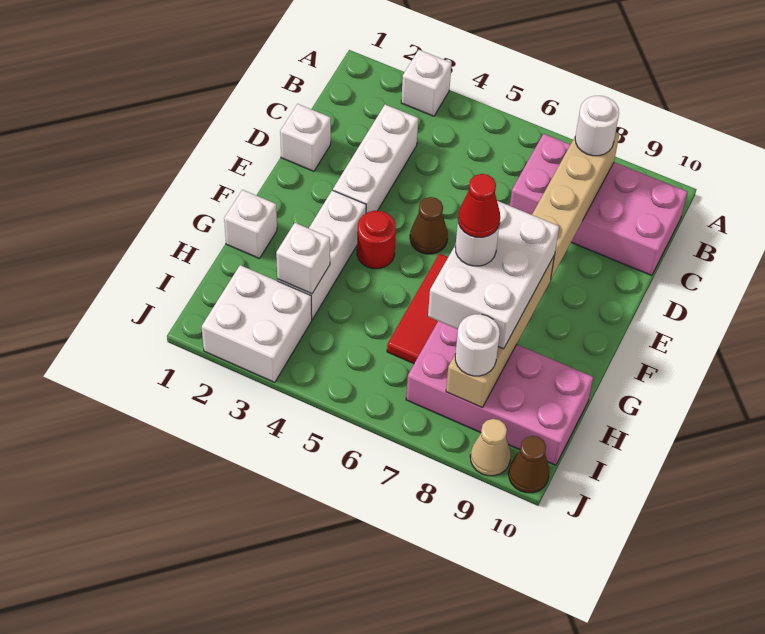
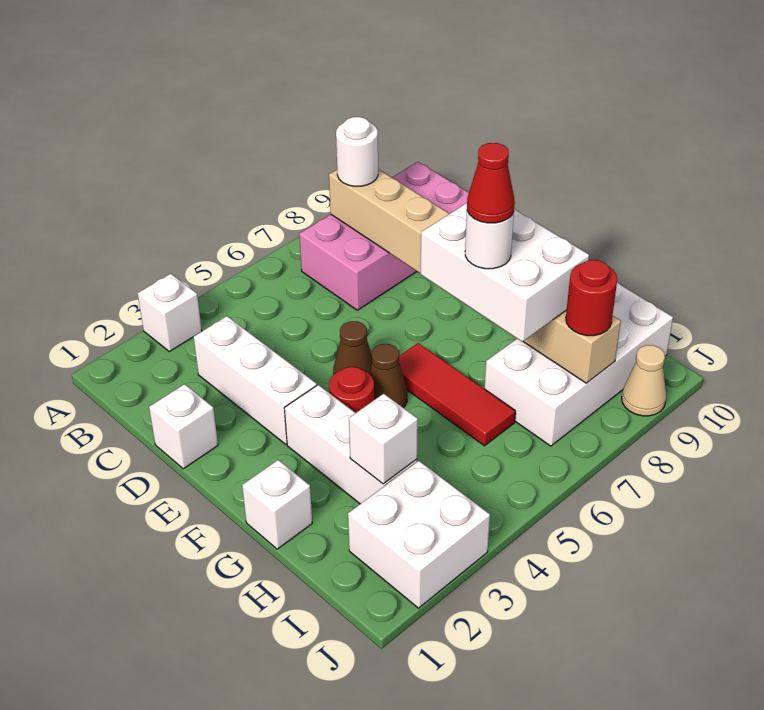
pink brick H7:I10 level 1 -> white brick H7:I10 level 1
white round brick I8 level 3 -> red round brick I8 level 3
brown cone J10 level 1 -> brown cone F5 level 1

